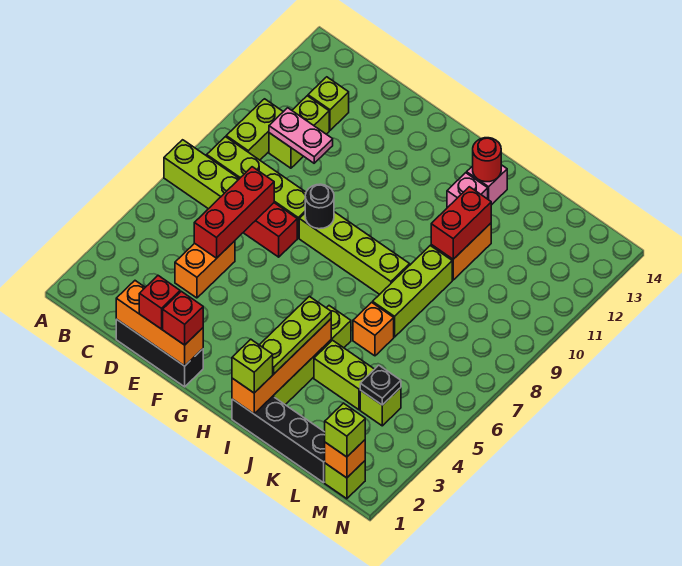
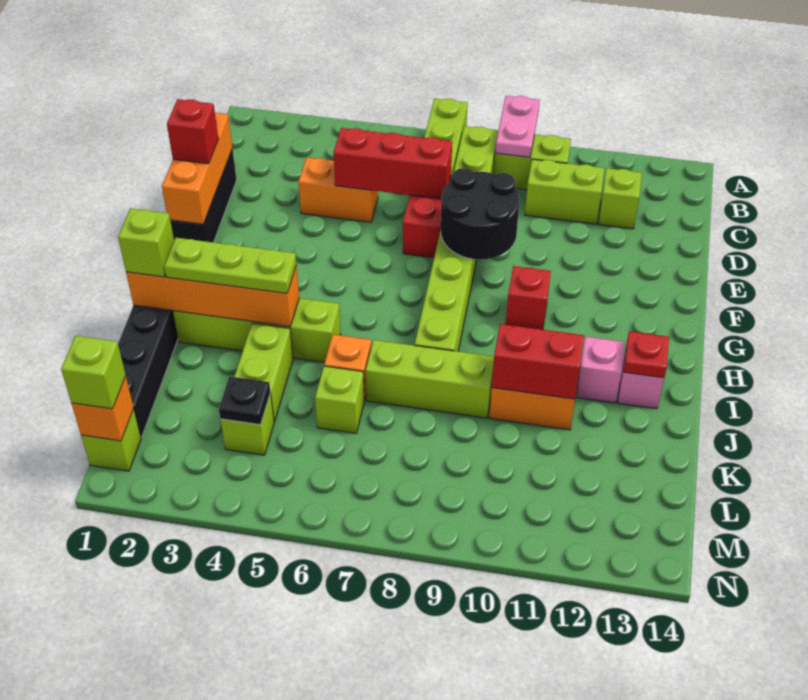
pink plate C10:D10 level 2 -> pink plate A9:B9 level 2
red brick F1 level 3 -> red brick G10 level 1
black round brick F8 level 2 -> black round brick E8:F9 level 2
red round brick I13 level 2 -> red plate I13 level 2
none -> lime brick K6 level 1

